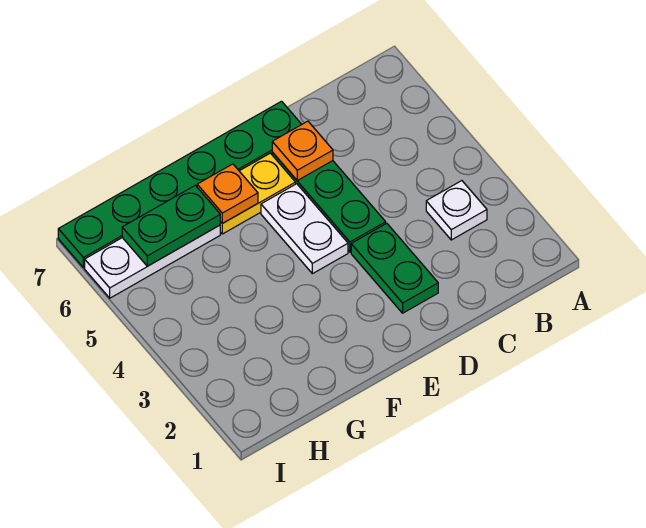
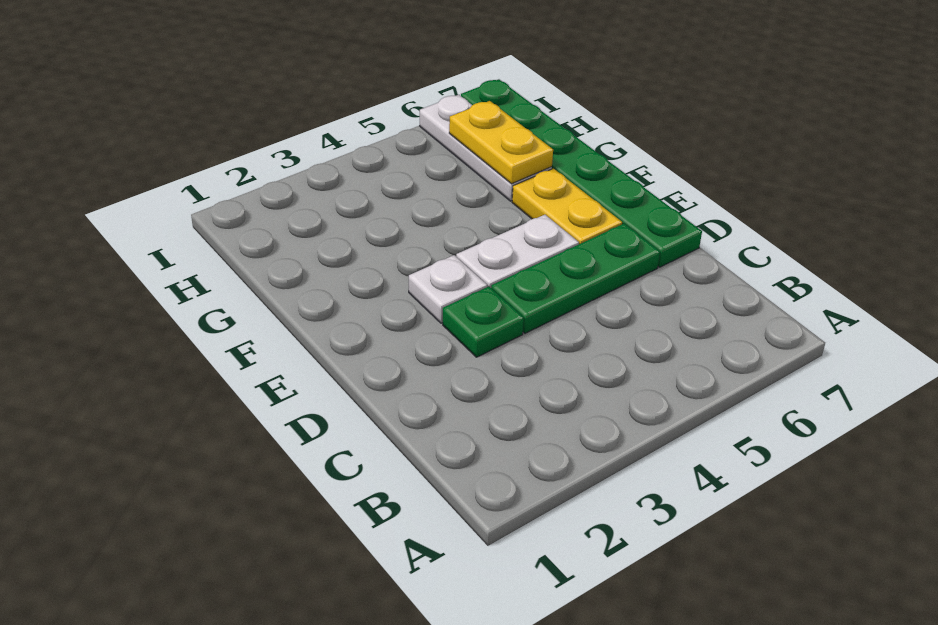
white plate B3 level 1 -> white plate E3 level 1
green plate D2:D3 level 1 -> green plate D3 level 1
orange plate D6 level 2 -> none
orange plate F6 level 2 -> none
green plate G6:H6 level 2 -> yellow plate G6:H6 level 2

